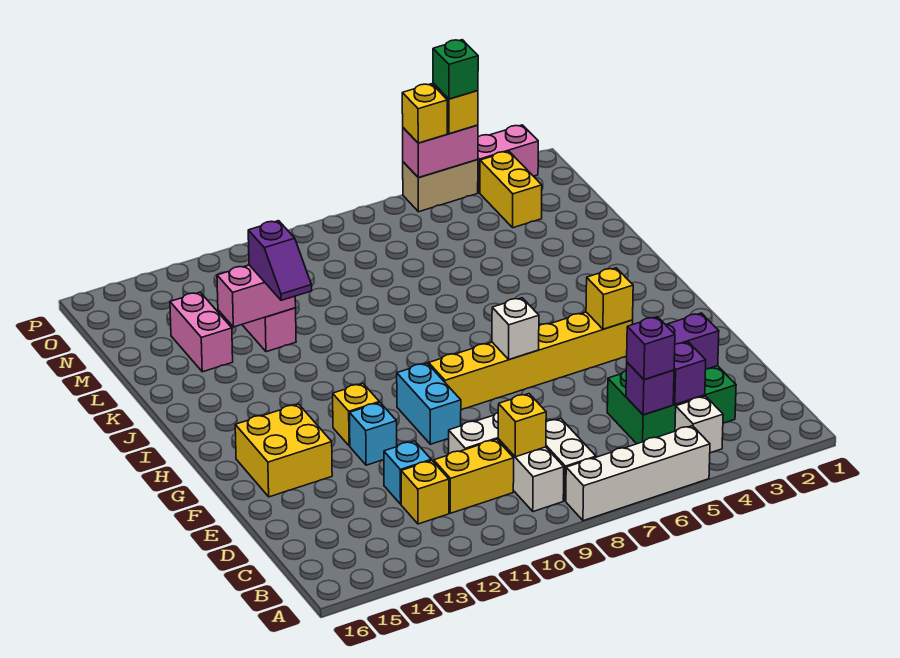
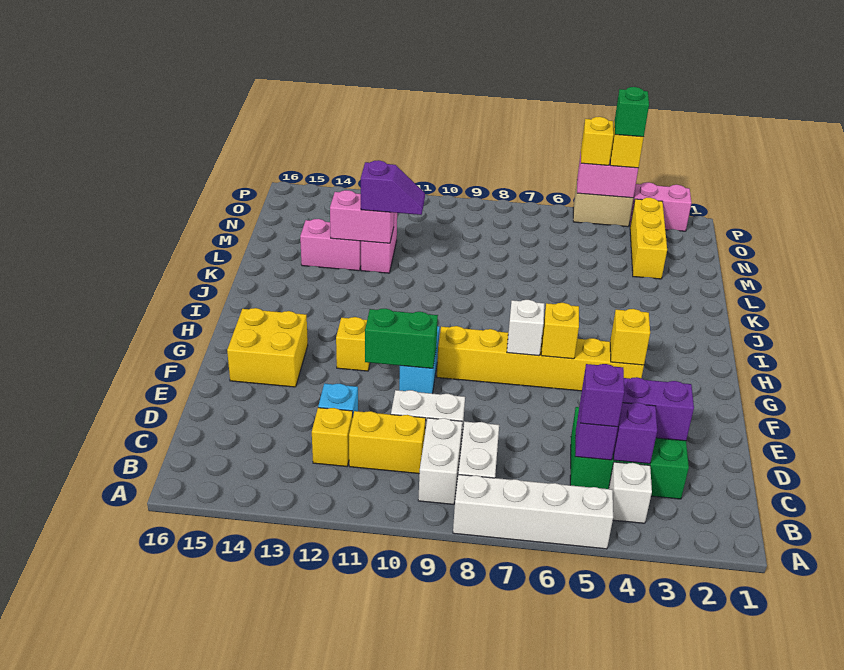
yellow brick C9 level 2 -> yellow brick G6 level 2
none -> green brick F10:F11 level 2
cyan brick F12 level 1 -> none
purple slope K12:L12 level 3 top L -> purple slope L11:L12 level 3 top 12
pink brick L14:M14 level 1 -> pink brick L13:L14 level 1
yellow brick N3:O3 level 1 -> yellow brick M3:O3 level 1

